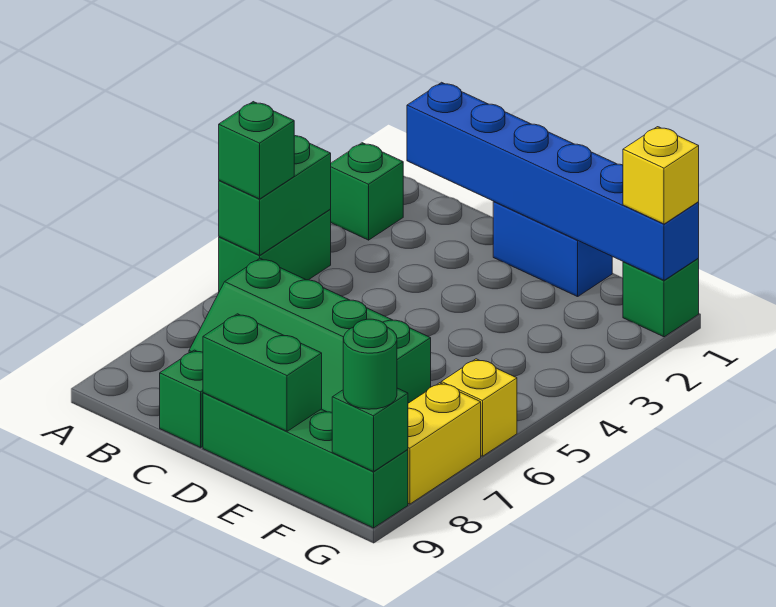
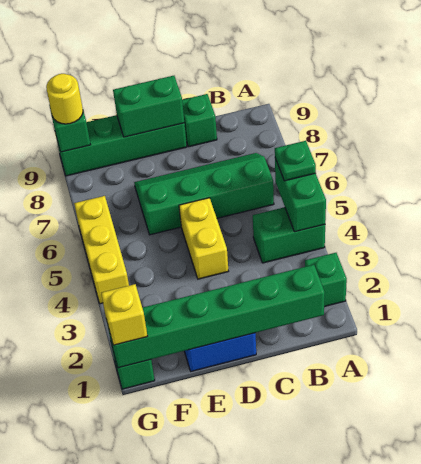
green brick A4:A5 level 1 -> green brick A4:B4 level 1
green brick A5 level 3 -> green plate A5 level 3
blue brick B1:G1 level 2 -> green brick B1:G1 level 2
yellow brick G6 level 1 -> yellow brick G4:G6 level 1
yellow brick G7:G8 level 1 -> yellow brick D4:D5 level 1
green round brick G9 level 3 -> yellow round brick G9 level 3

